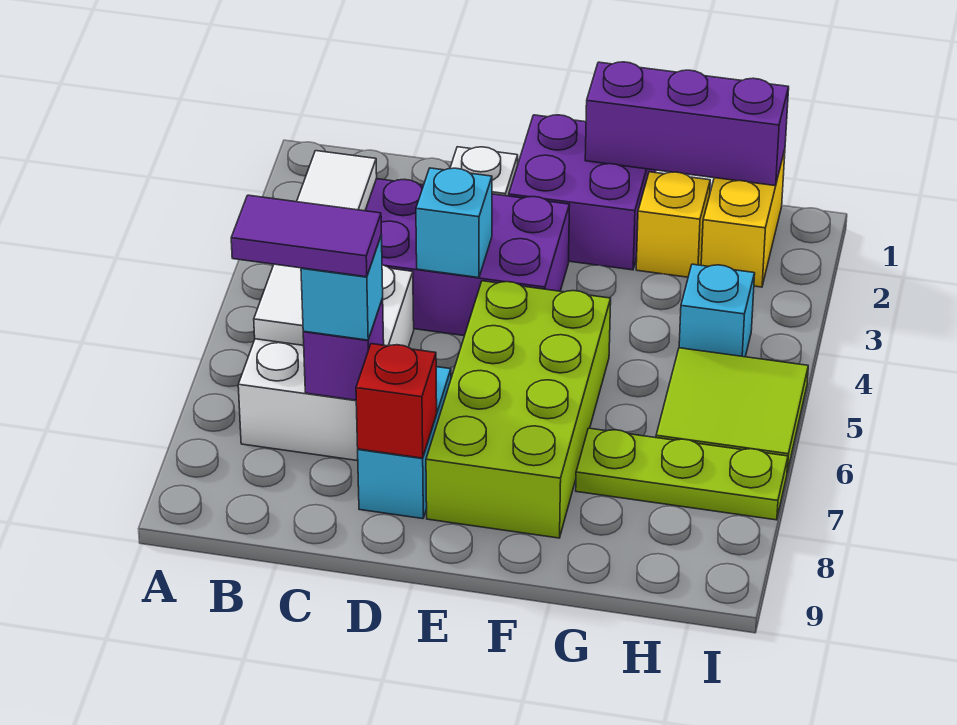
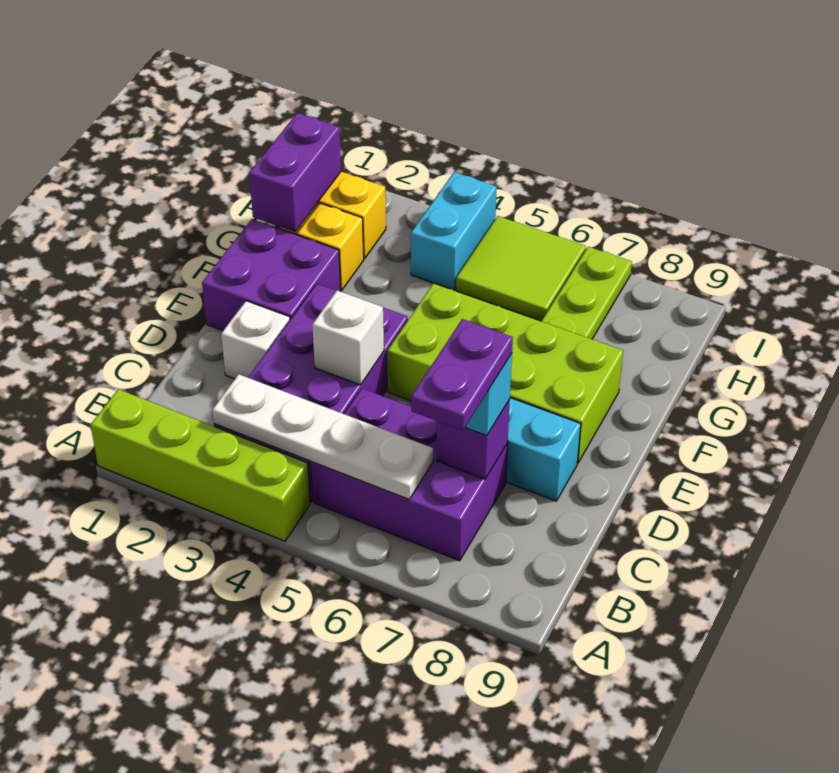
none -> lime brick A1:A4 level 1
white tile B3:B6 level 2 -> white plate B3:B6 level 2
white brick B5:C7 level 1 -> purple brick B5:C7 level 1
purple tile B7:C7 level 4 -> purple plate B7:C7 level 4
cyan brick D4 level 2 -> white brick D4 level 2
red brick D8 level 2 -> none
purple brick F1:H1 level 2 -> purple brick G1:H1 level 2
cyan brick H4 level 1 -> cyan brick H4:I4 level 1

